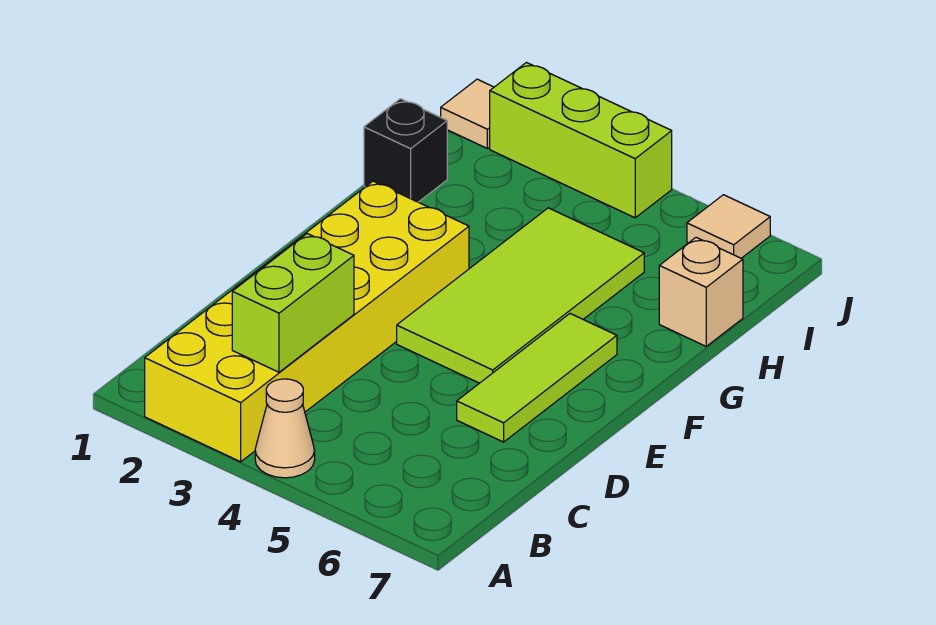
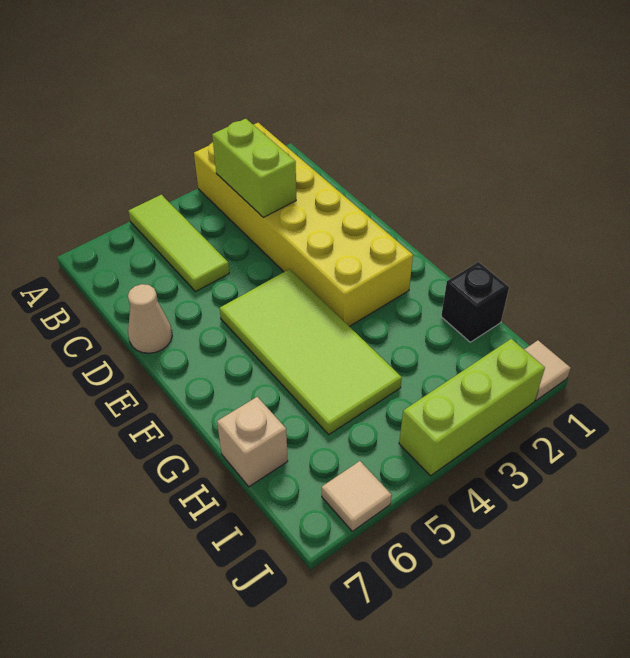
tan cone A4 level 1 -> tan cone D7 level 1
lime tile D6:F6 level 1 -> lime tile A5:C5 level 1

